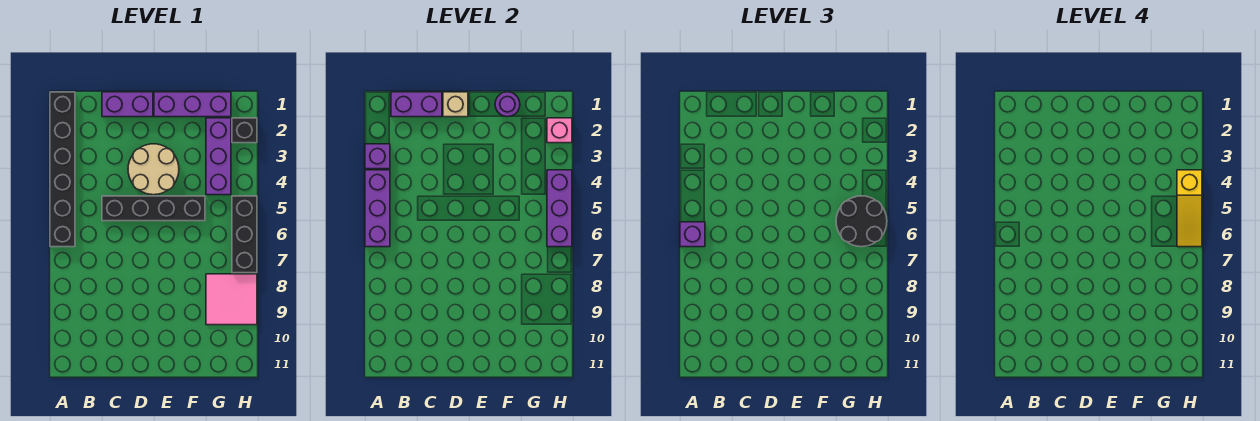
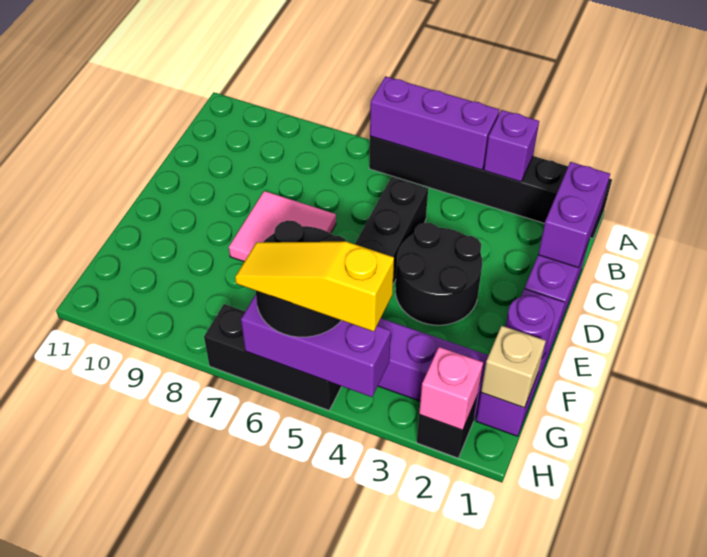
purple brick A6 level 3 -> none
tan brick D1 level 2 -> tan brick G1 level 2
tan round brick D3:E4 level 1 -> black round brick D3:E4 level 1
pink tile G8:H9 level 1 -> pink tile D7:E8 level 1

